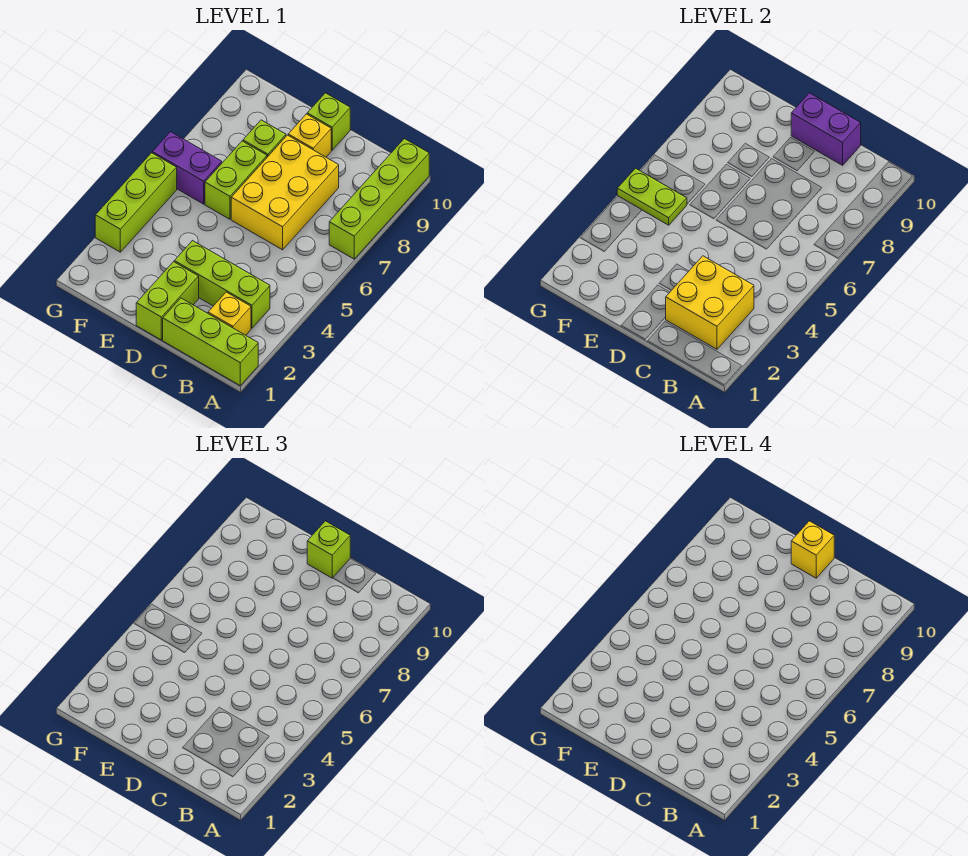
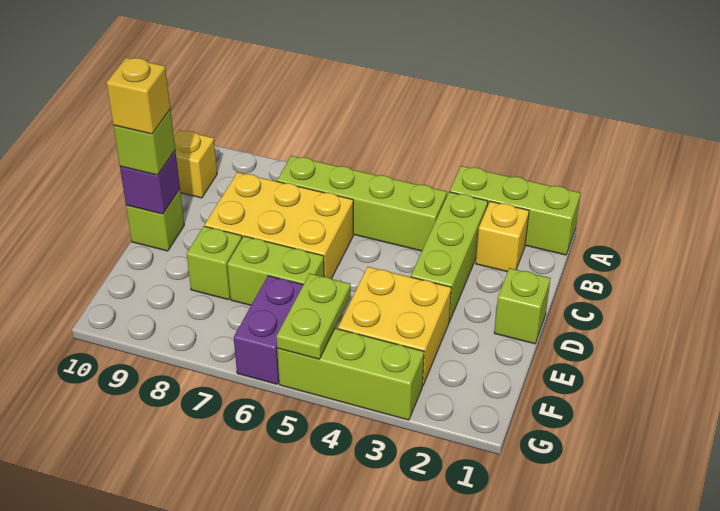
lime brick A1:C1 level 1 -> lime brick A1:A3 level 1
lime brick A7:A10 level 1 -> lime brick B4:B7 level 1
yellow brick B2:C3 level 2 -> yellow brick E3:F4 level 1
purple brick C10:D10 level 2 -> purple brick D10 level 2
lime brick D1:D2 level 1 -> lime brick D1 level 1
yellow brick D9 level 1 -> yellow brick B10 level 1

